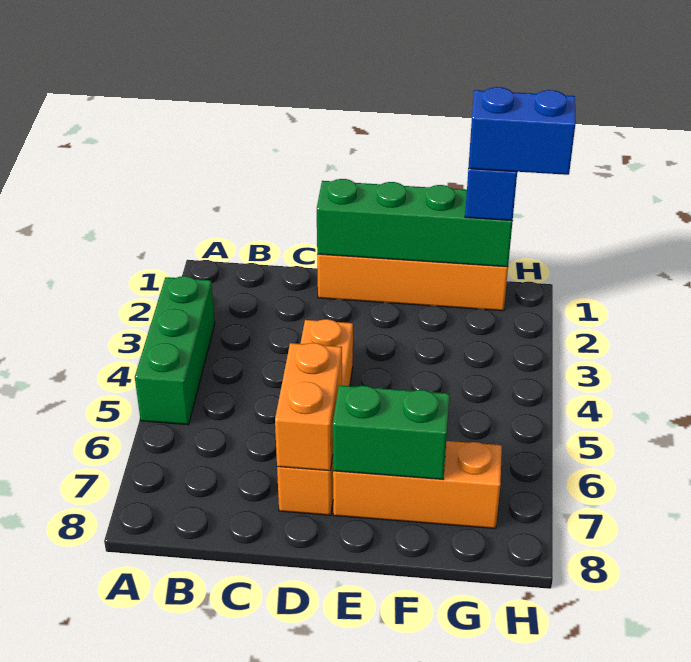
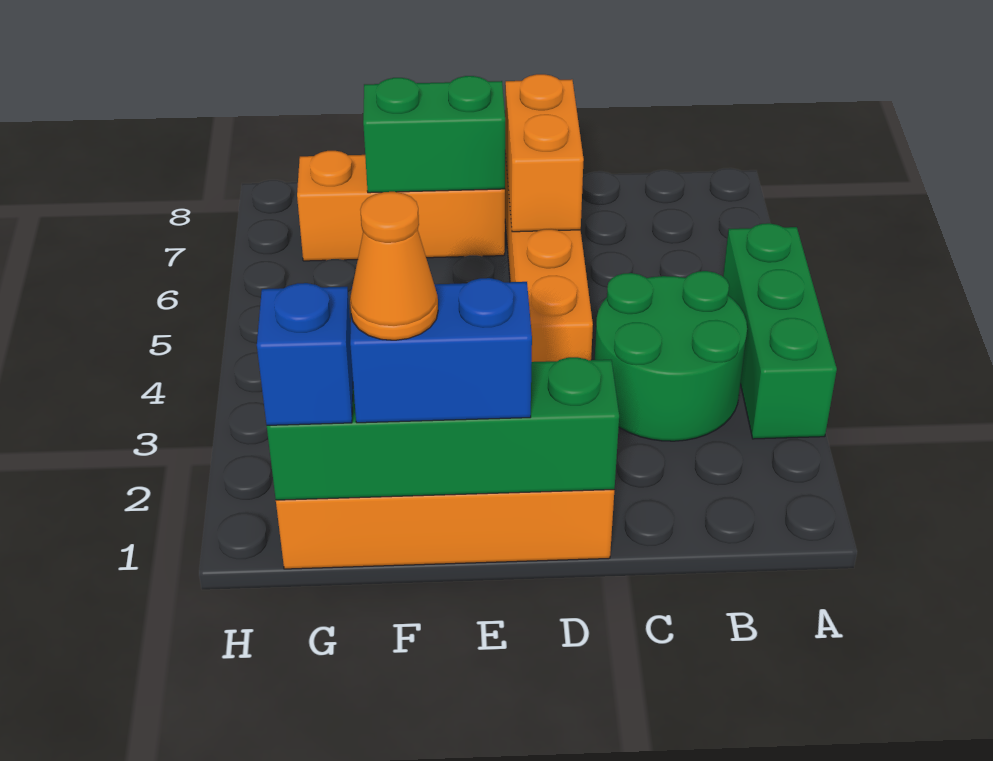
none -> green round brick B3:C4 level 1
none -> orange cone F1 level 4
blue brick G1:H1 level 4 -> blue brick E1:F1 level 3

